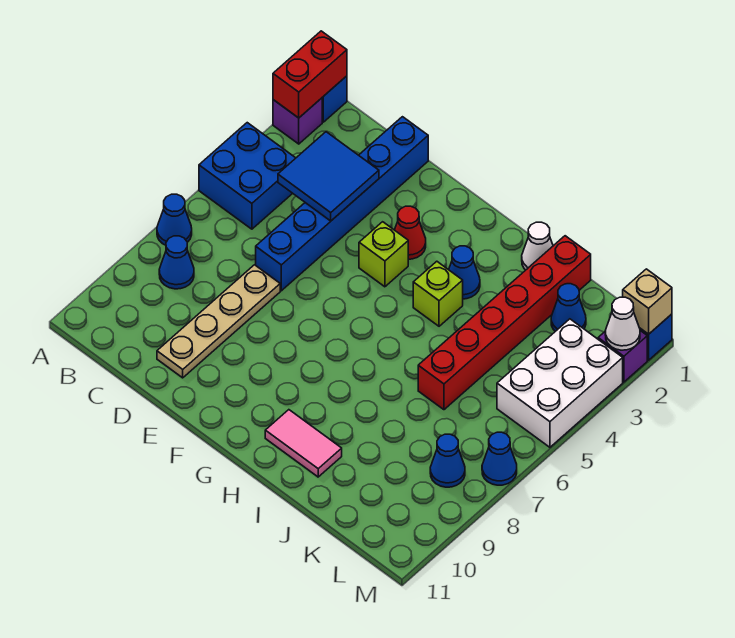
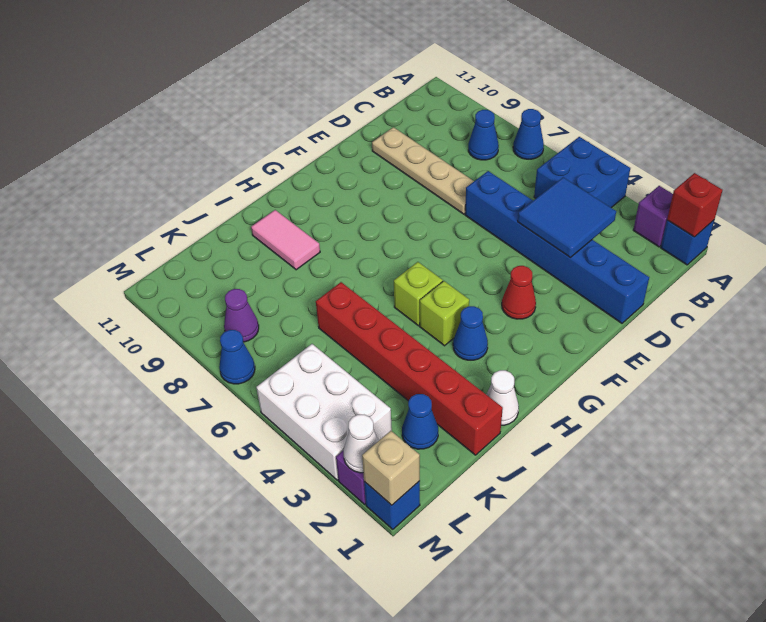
red brick A1:A2 level 2 -> red brick A1 level 2
lime brick F4 level 1 -> lime brick H5 level 1
pink tile H10:I10 level 1 -> pink tile I9:I10 level 1
blue cone L8 level 1 -> purple cone L8 level 1

